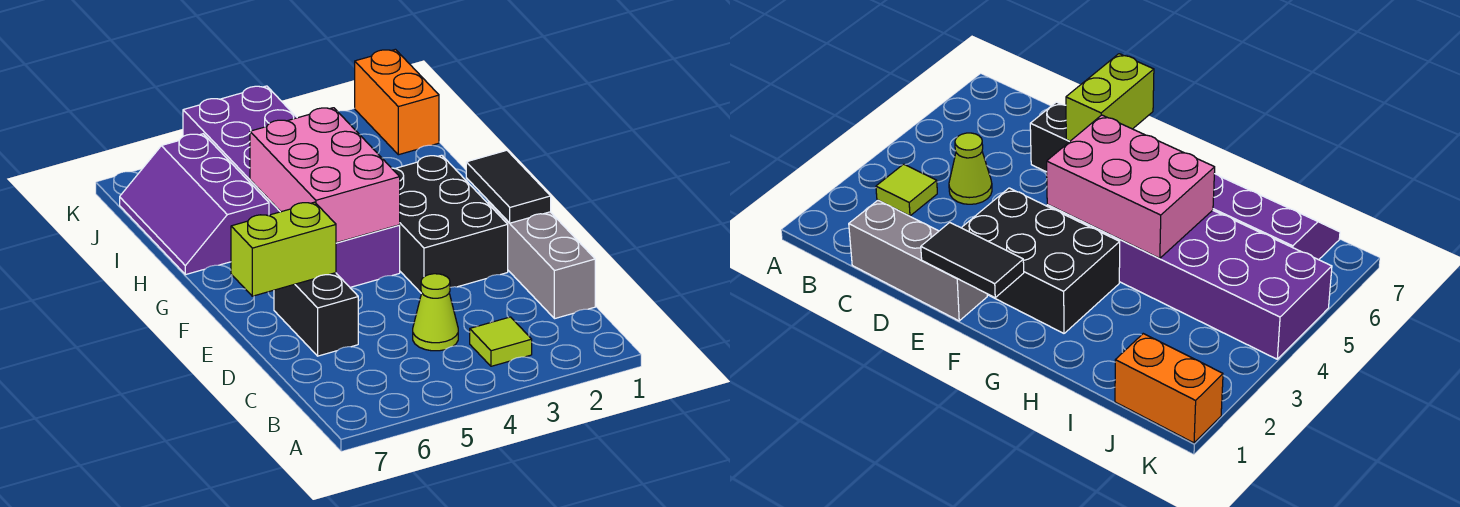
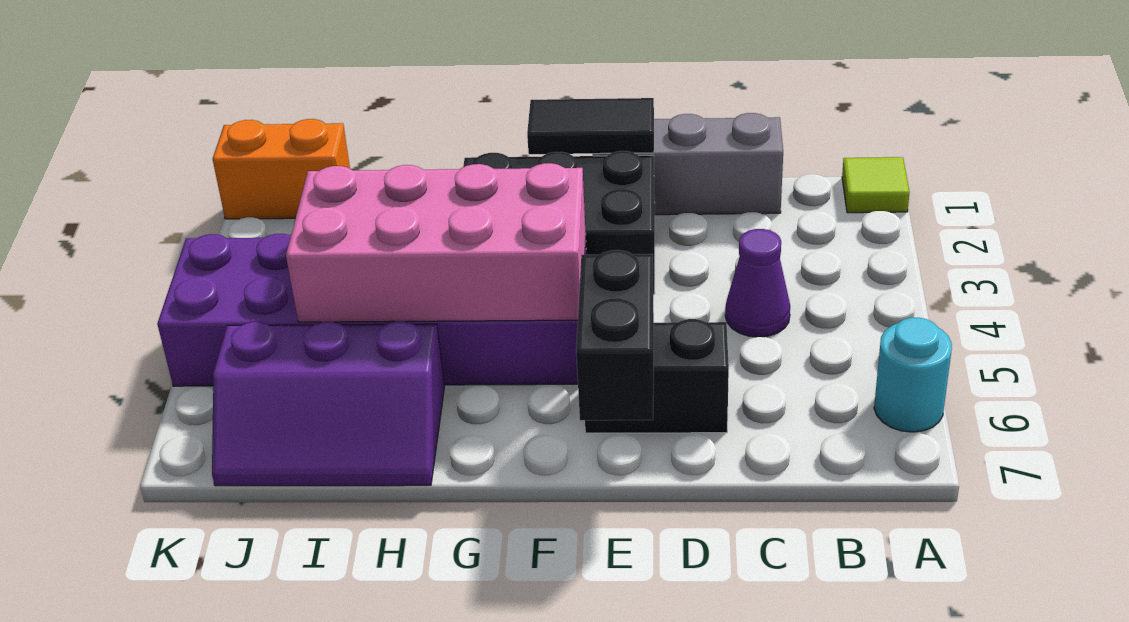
none -> cyan round brick A6 level 1
lime tile B3 level 1 -> lime tile A1 level 1
lime cone C4 level 1 -> purple cone C4 level 1
lime brick E6:E7 level 2 -> black brick E6:E7 level 2
pink brick F4:H5 level 2 -> pink brick F4:I5 level 2

